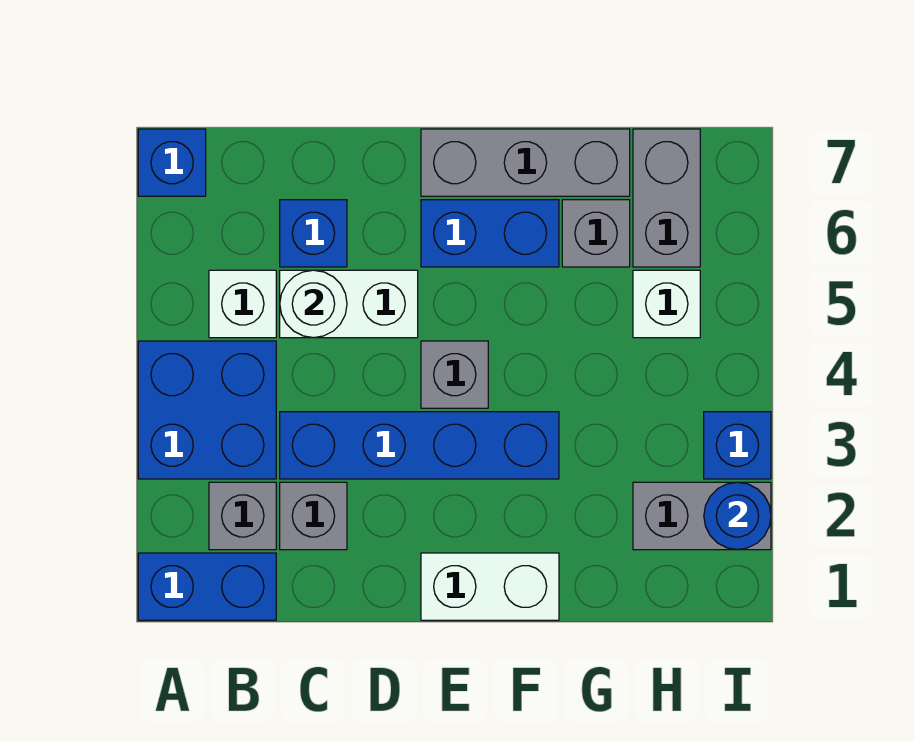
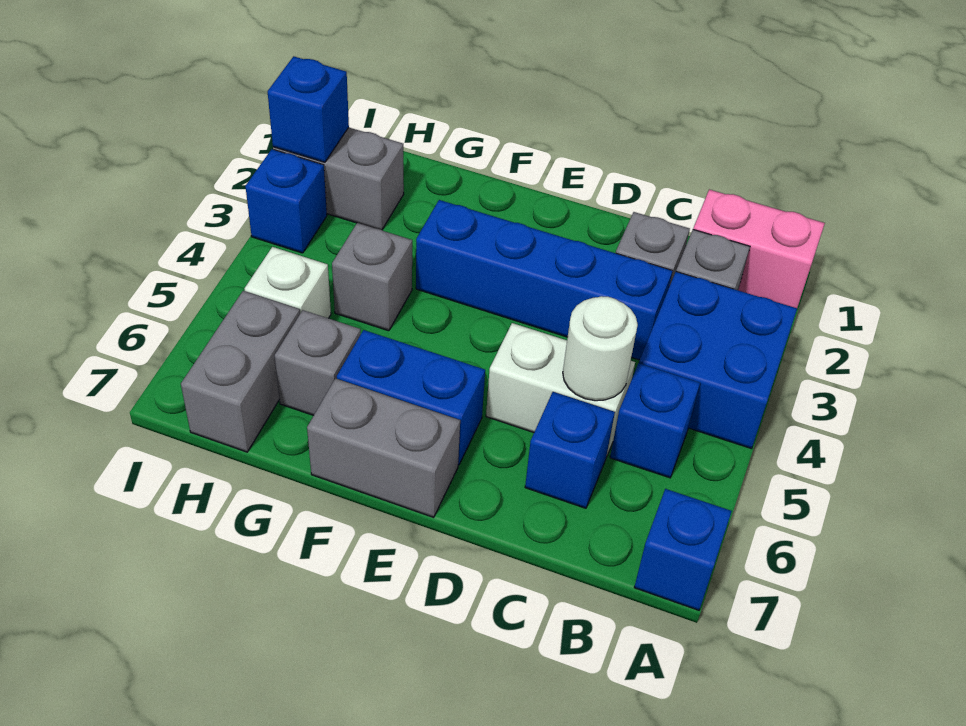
blue brick A1:B1 level 1 -> pink brick A1:B1 level 1
white brick B5 level 1 -> blue brick B5 level 1
white brick E1:F1 level 1 -> none
grey brick E4 level 1 -> grey brick G4 level 1
grey brick E7:G7 level 1 -> grey brick E7:F7 level 1
blue round brick I2 level 2 -> blue brick I2 level 2

